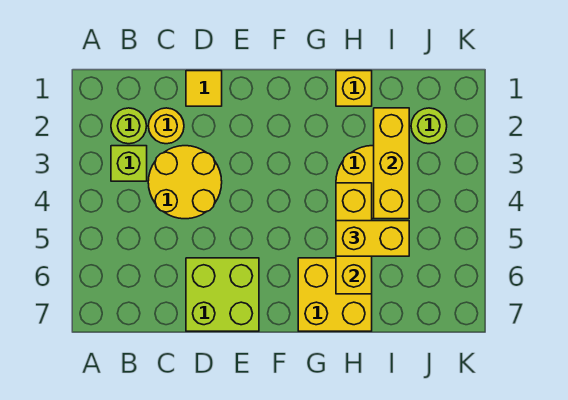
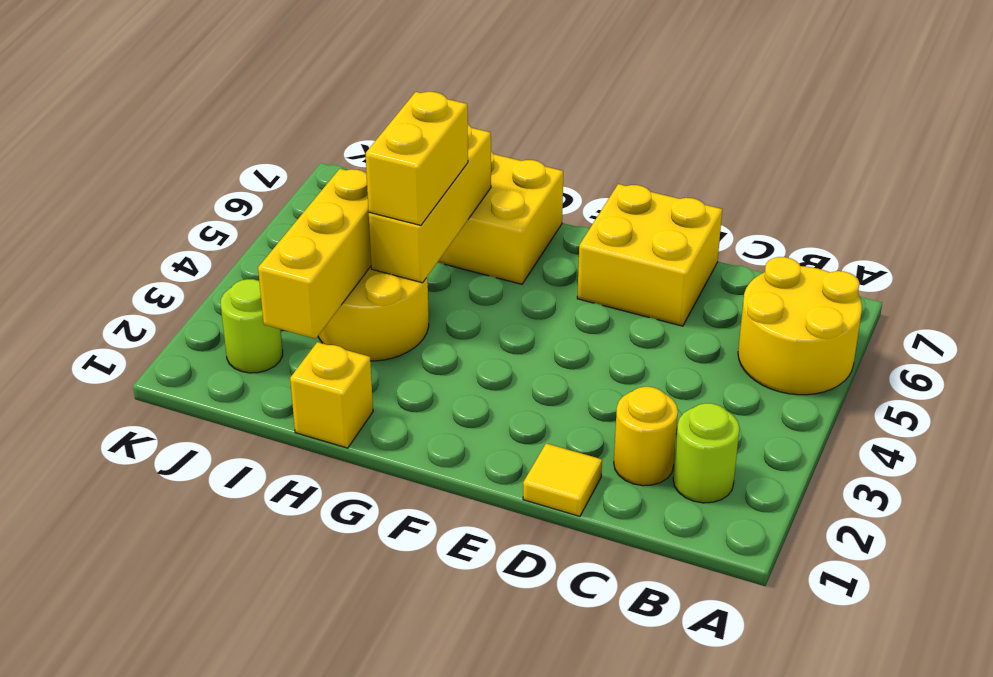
lime brick B3 level 1 -> none
yellow round brick C3:D4 level 1 -> yellow round brick A5:B6 level 1
lime brick D6:E7 level 1 -> yellow brick D6:E7 level 1
yellow brick H5:I5 level 3 -> yellow brick H4:H5 level 3

